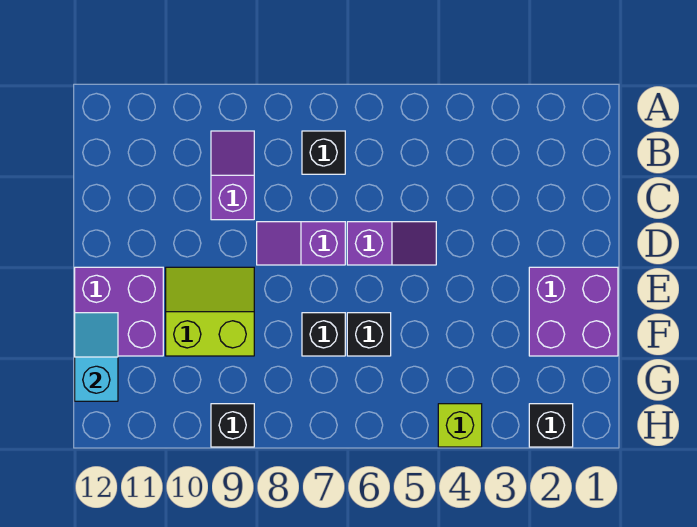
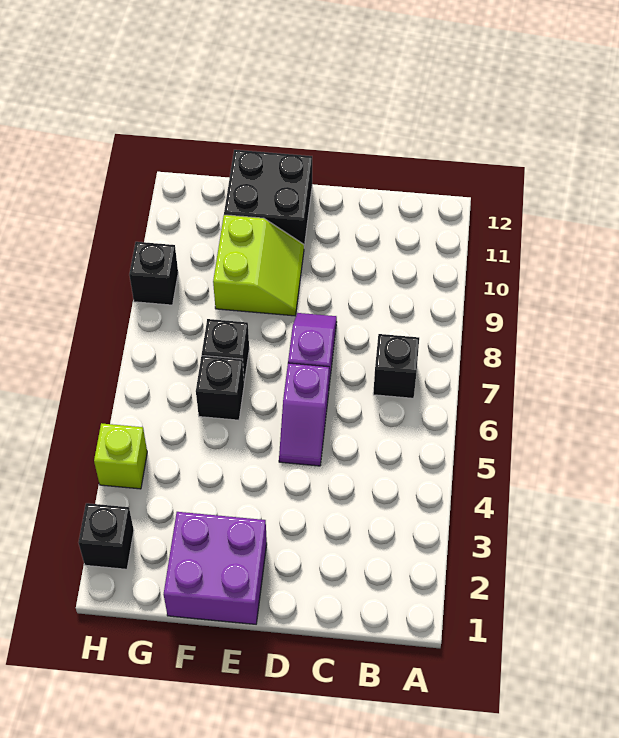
purple slope B9:C9 level 1 top C -> none
purple brick E11:F12 level 1 -> black brick E11:F12 level 1
cyan slope F12:G12 level 2 top G -> none

